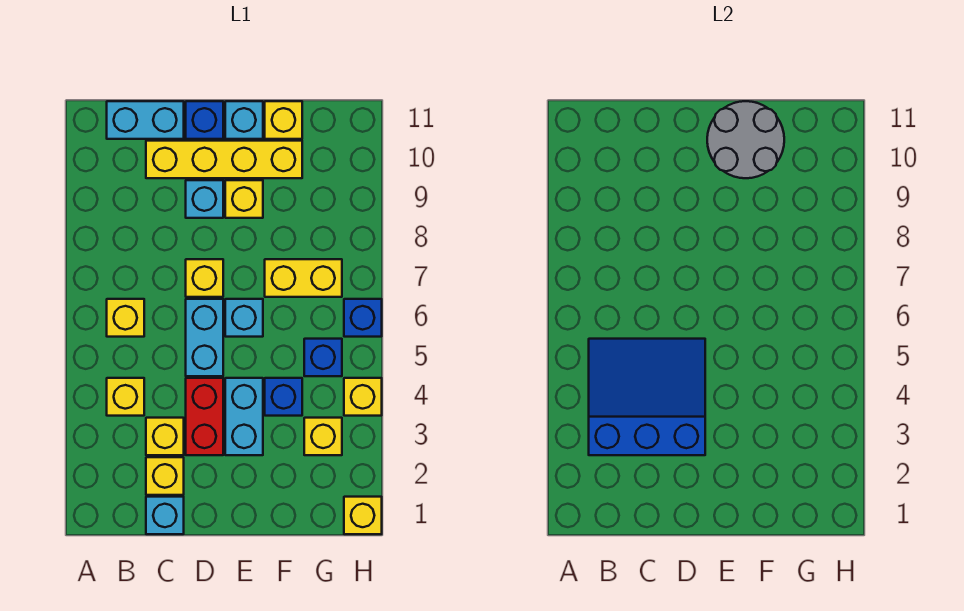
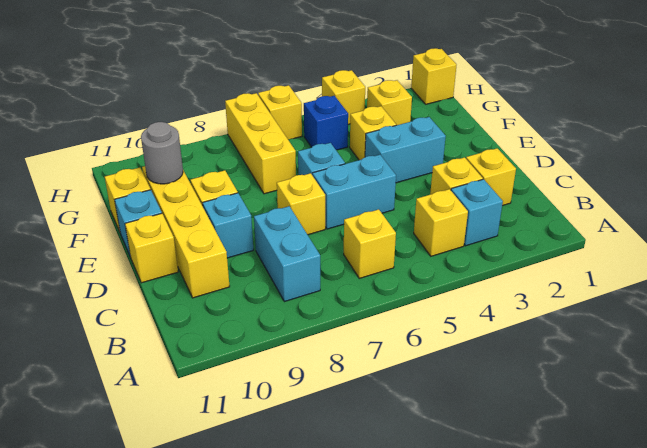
blue slope B3:D5 level 2 top 3 -> none
cyan brick B11:C11 level 1 -> cyan brick B8:C8 level 1
cyan brick C1 level 1 -> cyan brick B3 level 1
red brick D3:D4 level 1 -> none
blue brick D11 level 1 -> yellow brick D11 level 1
grey round brick E10:F11 level 2 -> grey round brick F10 level 2
blue brick F4 level 1 -> yellow brick F4 level 1
yellow brick F7:G7 level 1 -> yellow brick F7:H7 level 1
blue brick H6 level 1 -> yellow brick H6 level 1

